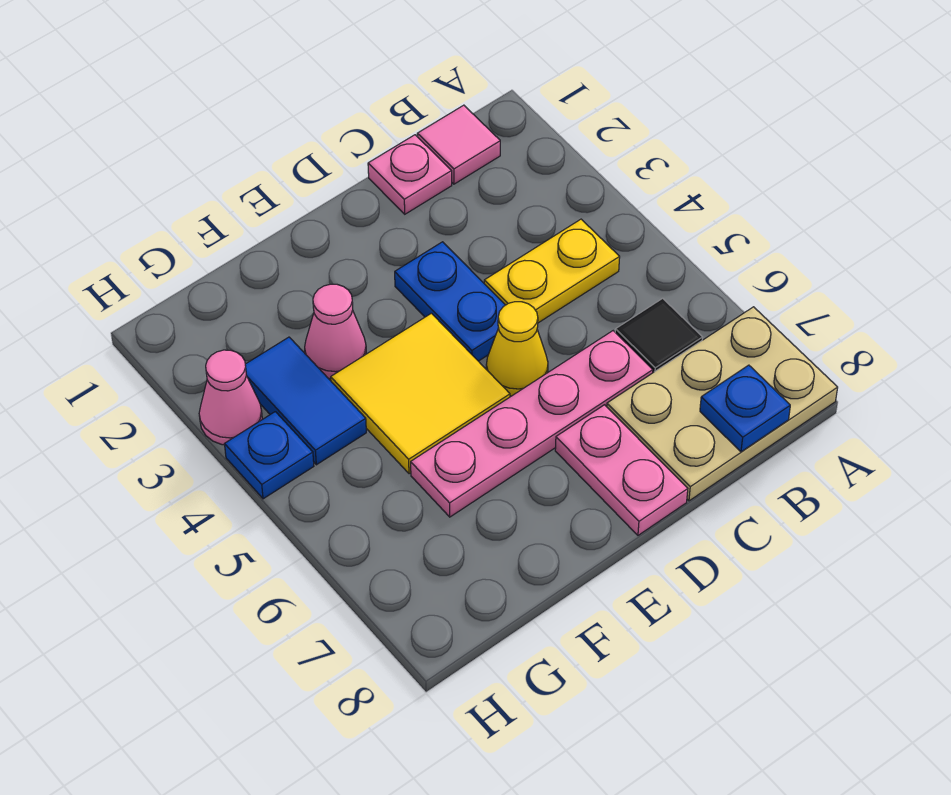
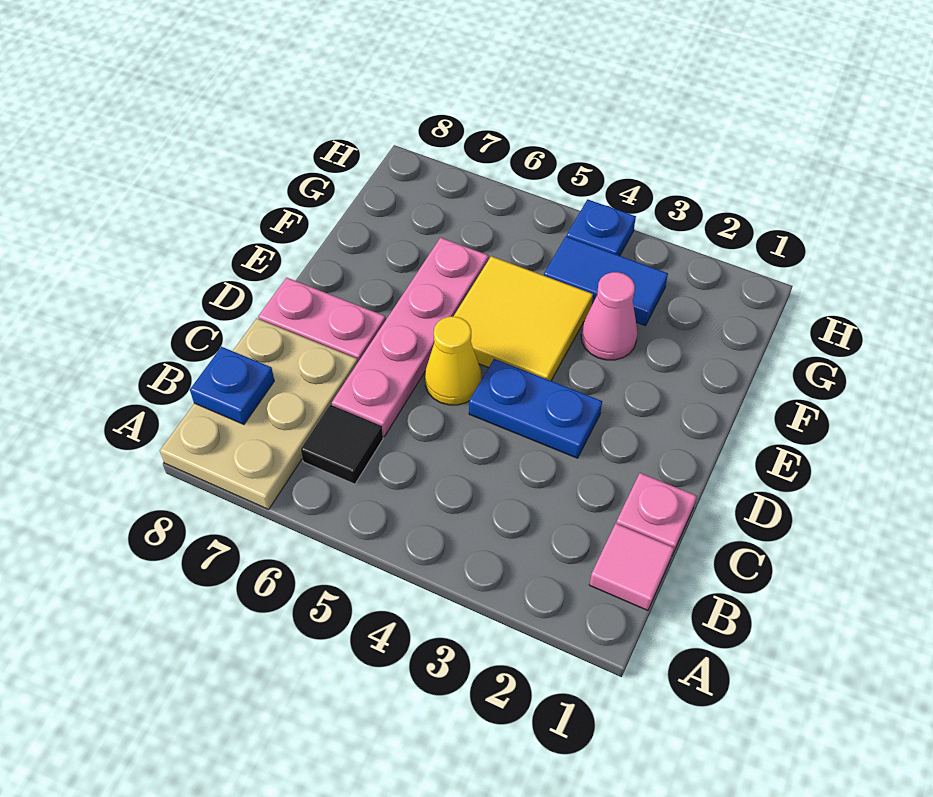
yellow plate B4:C4 level 1 -> none
pink cone H3 level 1 -> none

